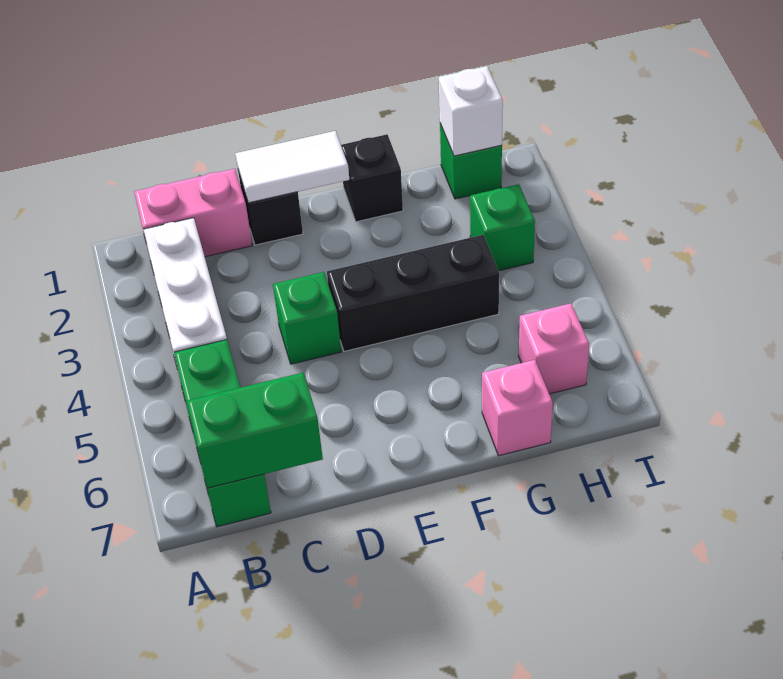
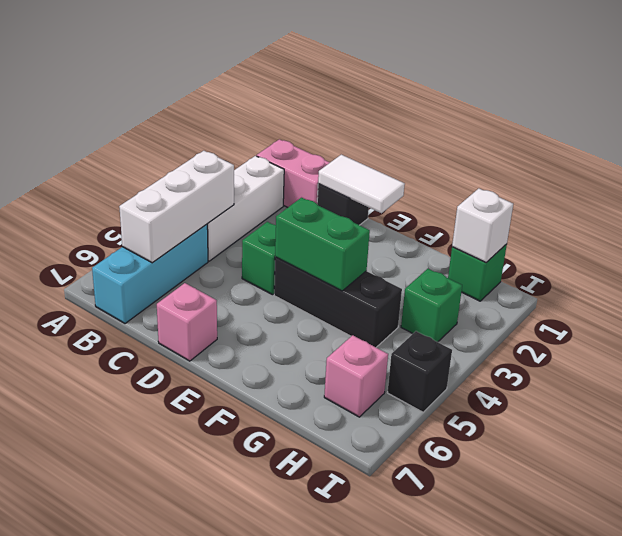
none -> white brick B4:B6 level 2
green brick B5:B7 level 1 -> cyan brick B5:B7 level 1
green brick B7:C7 level 2 -> green brick E4:F4 level 2
black brick F1 level 1 -> black brick I5 level 1
pink brick G7 level 1 -> pink brick D7 level 1

